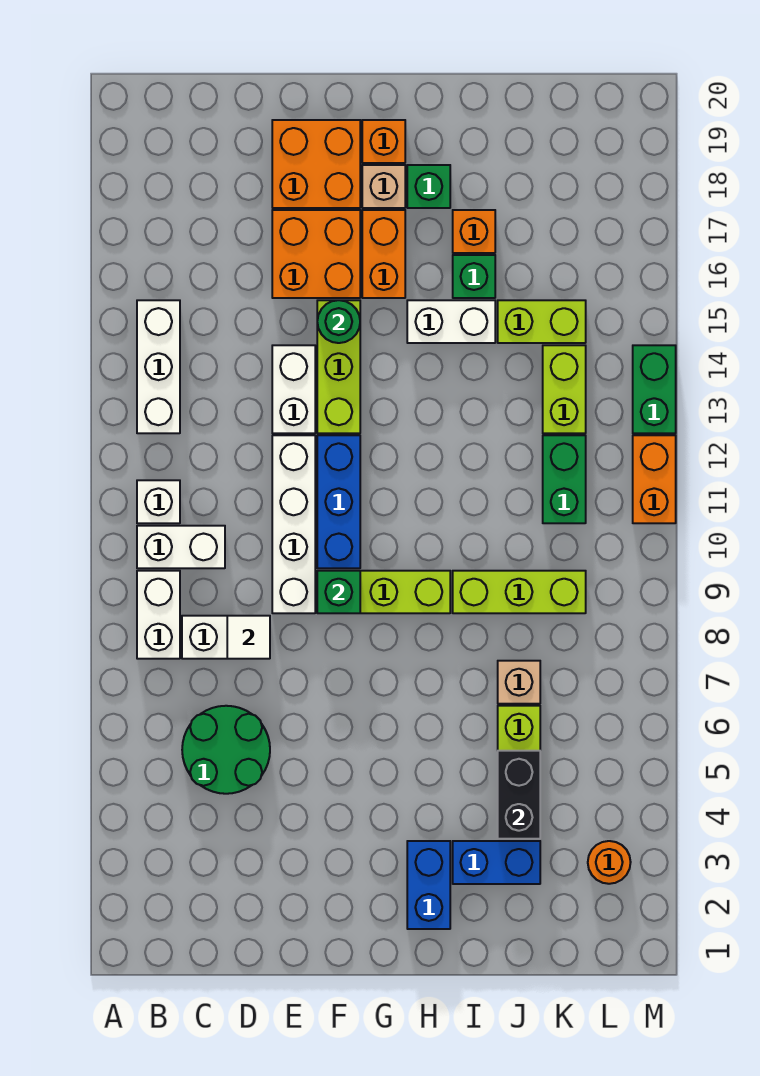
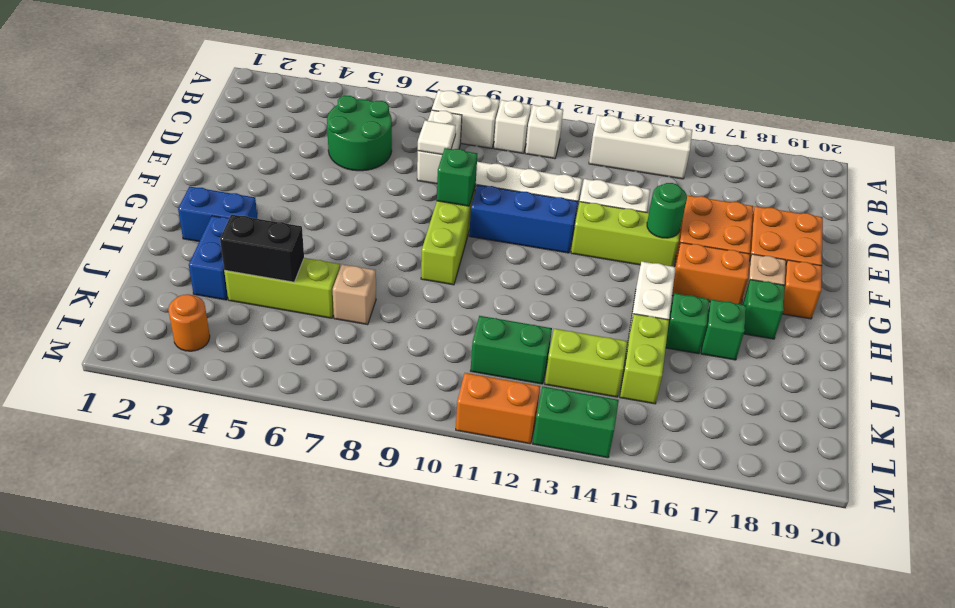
white brick B10:C10 level 1 -> white brick B10 level 1
lime brick I9:K9 level 1 -> none
orange brick I17 level 1 -> green brick I17 level 1

